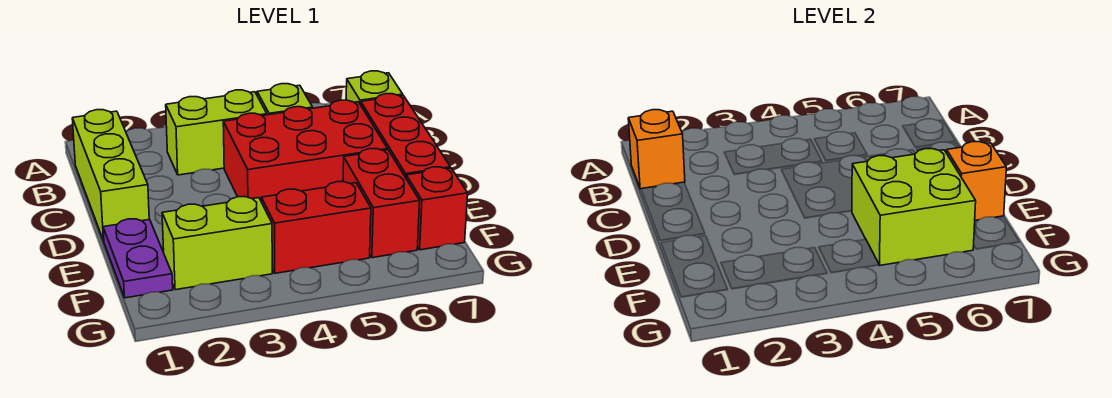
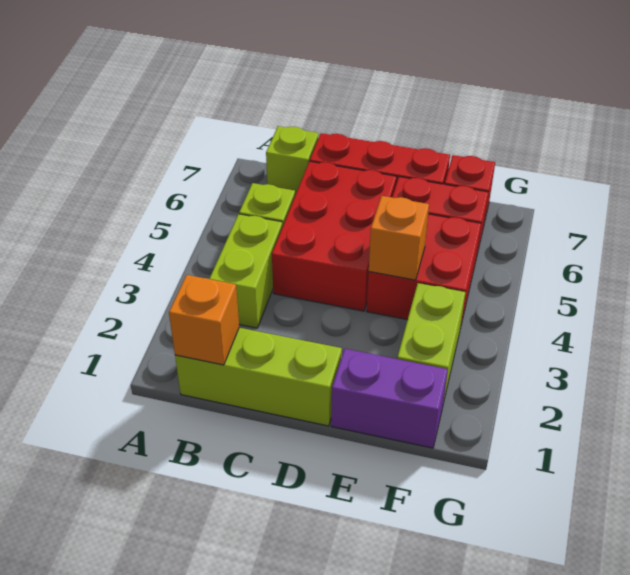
purple plate E1:F1 level 1 -> purple brick E1:F1 level 1
lime brick E5:F6 level 2 -> none
orange brick E7 level 2 -> orange brick E4 level 2
red brick F4:F5 level 1 -> red brick E4:F5 level 1

